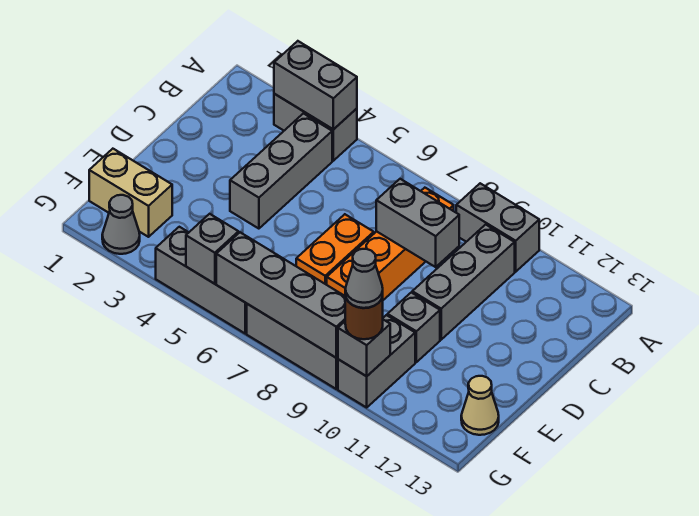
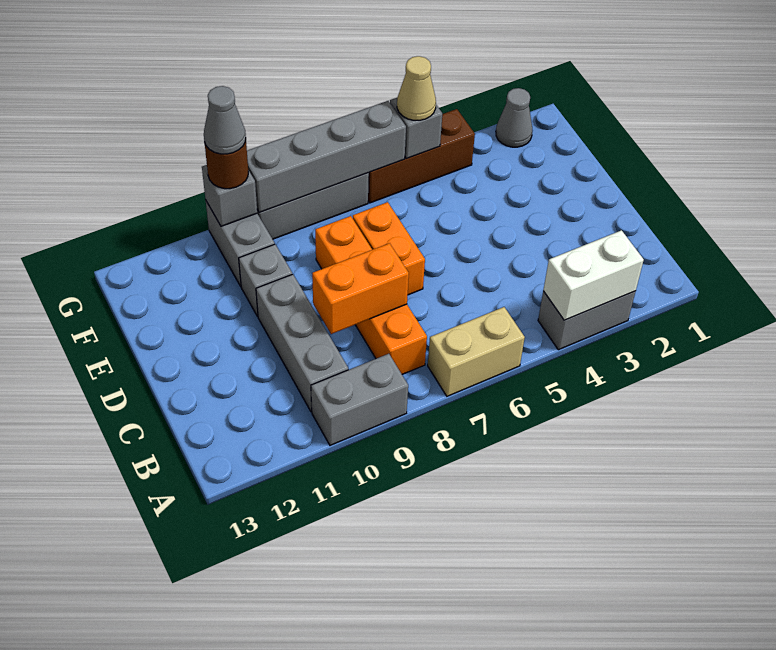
grey brick A3:A4 level 2 -> white brick A3:A4 level 2
grey brick B4:D4 level 1 -> none
grey brick C8:C9 level 2 -> orange brick C8:C9 level 2
tan brick F1:F2 level 1 -> tan brick A6:A7 level 1
tan cone F13 level 1 -> tan cone G5 level 3
grey brick G4:G6 level 1 -> brown brick G4:G6 level 1

